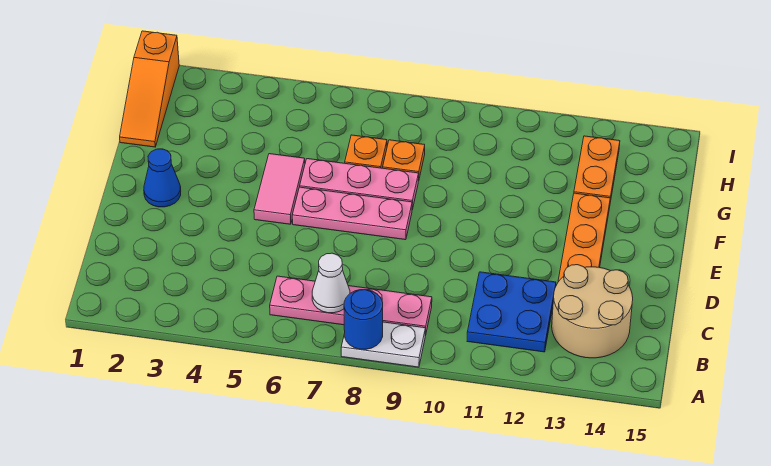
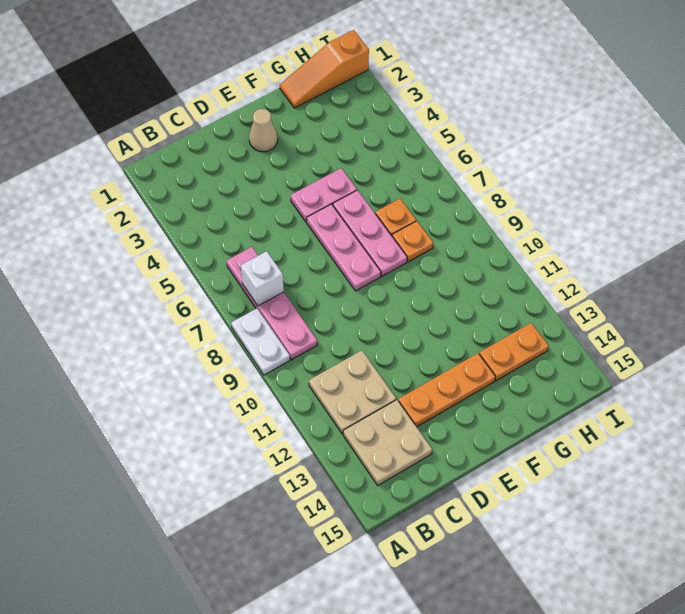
blue round brick A8 level 2 -> none
white cone B7 level 2 -> white brick B7 level 2
blue plate B11:C12 level 1 -> tan plate B11:C12 level 1
tan round brick B13:C14 level 1 -> tan plate B13:C14 level 1
blue cone E2 level 1 -> tan cone E2 level 1
pink tile E5:F5 level 1 -> pink plate E5:F5 level 1

